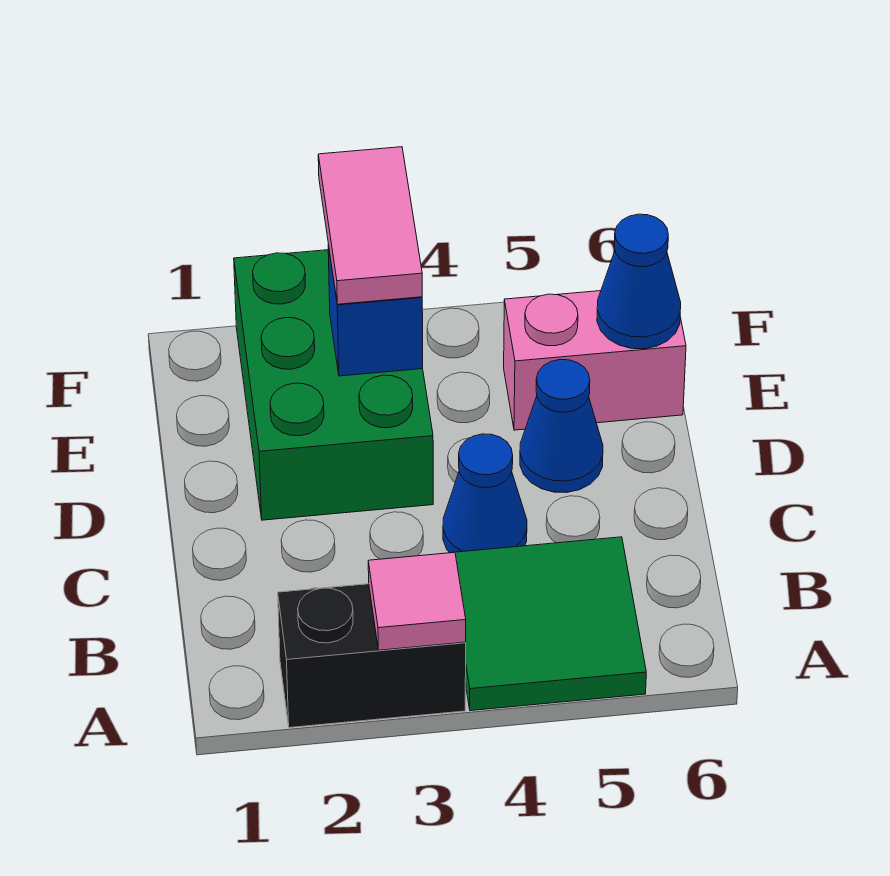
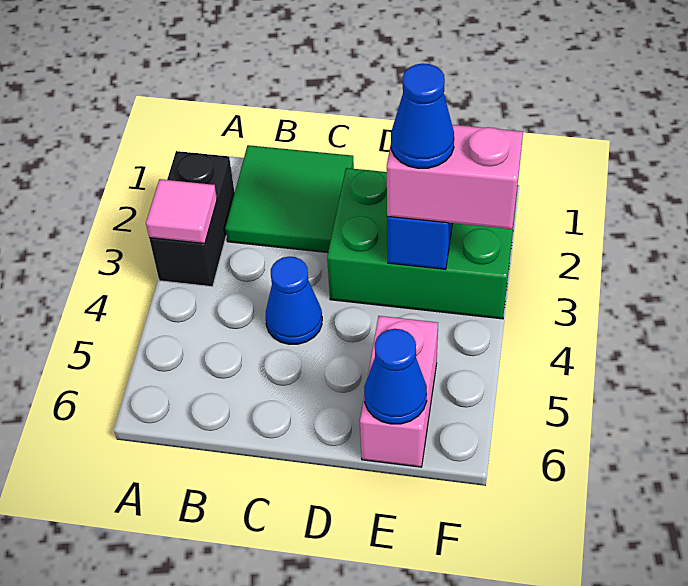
green tile A4:B5 level 1 -> green tile B1:C2 level 1
blue cone D5 level 1 -> blue cone E3 level 4
pink tile E3:F3 level 3 -> pink brick E3:F3 level 3

